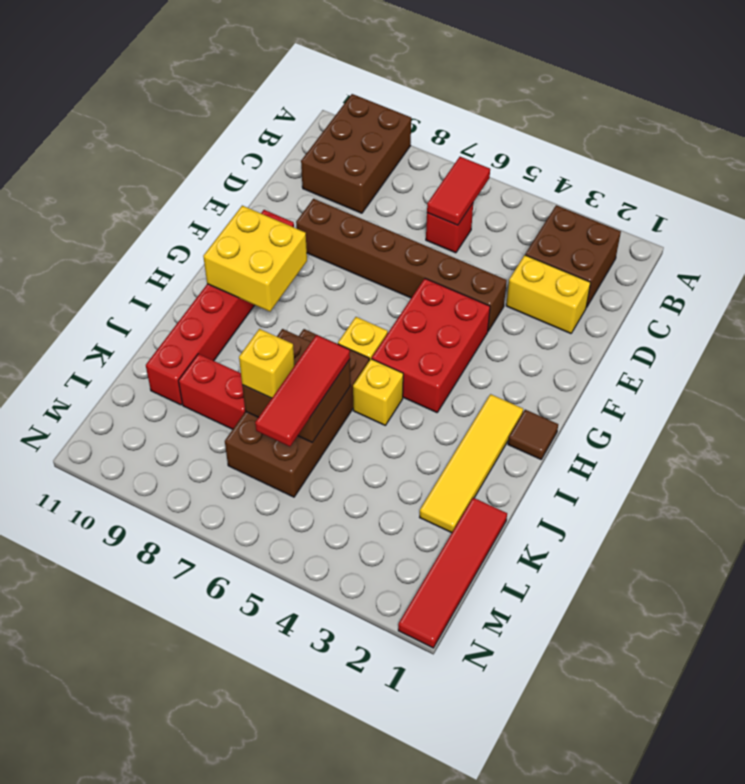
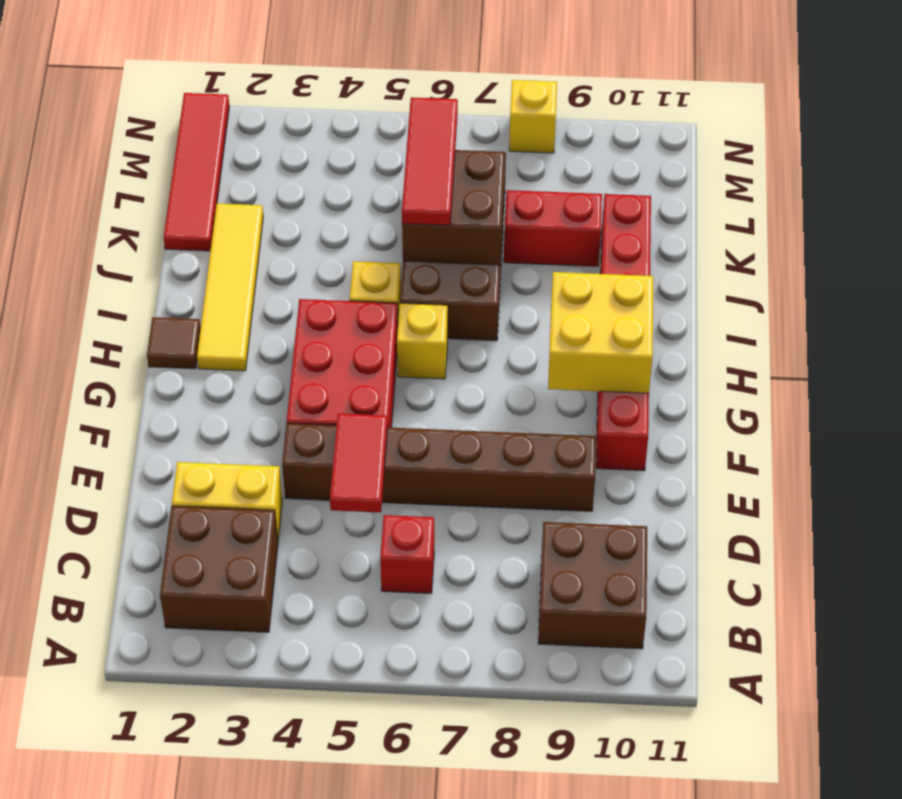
brown brick A9:C10 level 1 -> brown brick B9:C10 level 1
red tile B6:C6 level 2 -> red tile D5:E5 level 2
yellow brick K7 level 3 -> yellow brick N8 level 1

